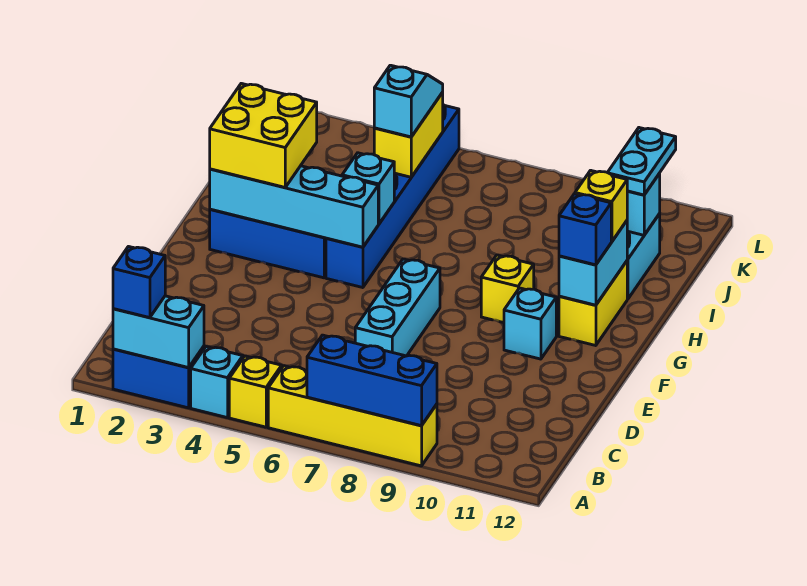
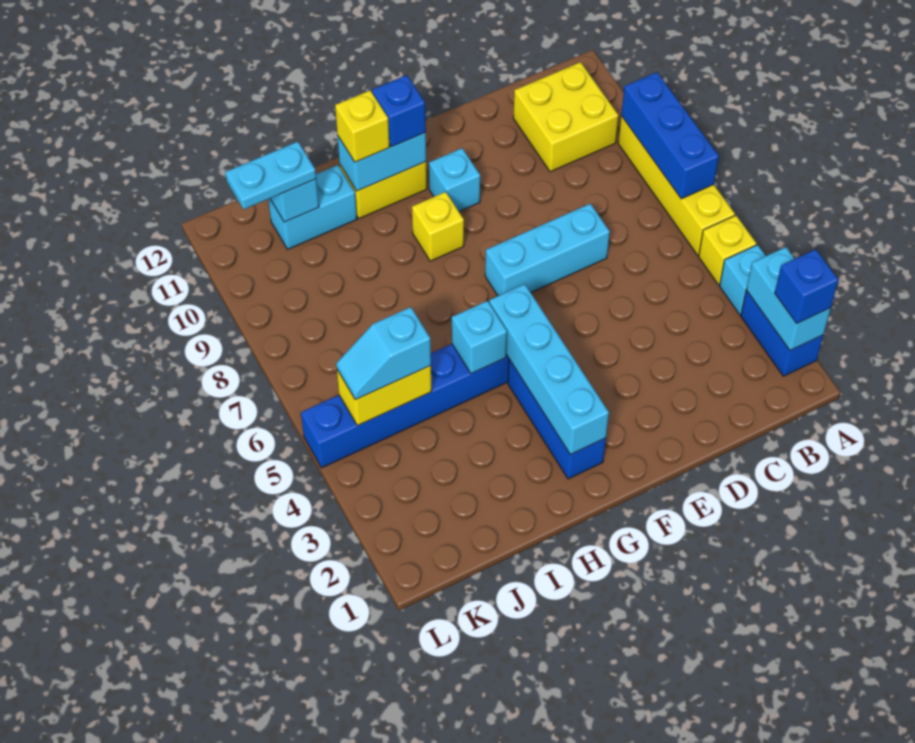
yellow brick G2:H3 level 3 -> yellow brick B10:C11 level 1

